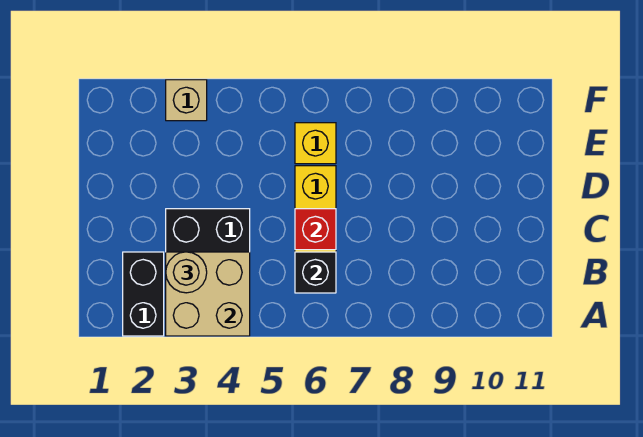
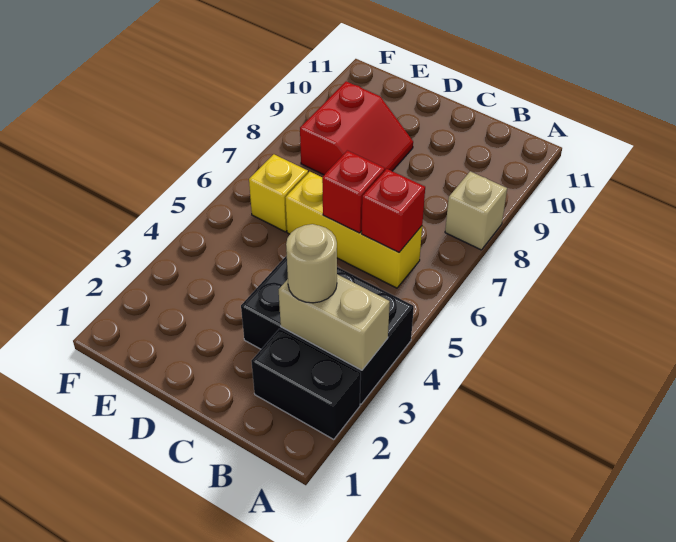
tan brick A3:B4 level 2 -> tan brick A3:B3 level 2
black brick B6 level 2 -> red brick B6 level 2
none -> red slope D8:E9 level 1 top E
tan brick F3 level 1 -> tan brick A8 level 1

